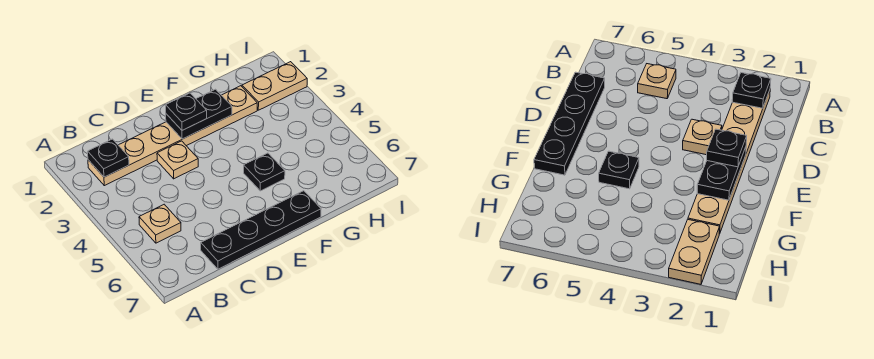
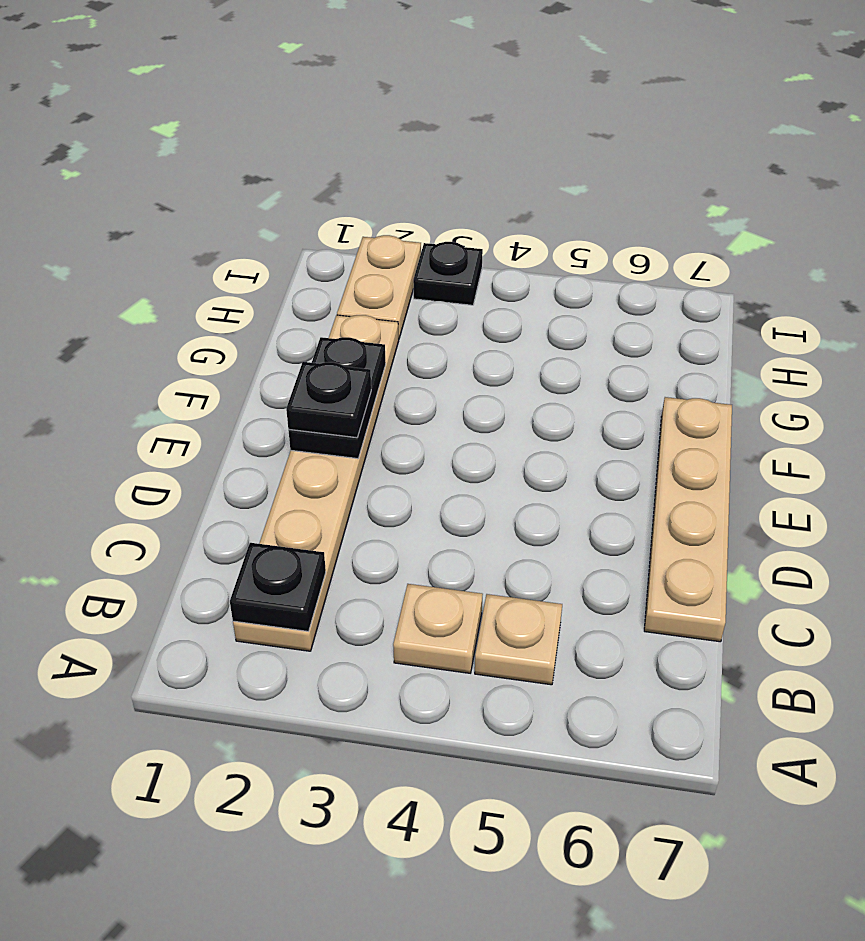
black plate C7:F7 level 1 -> tan plate C7:F7 level 1
tan plate D3 level 1 -> tan plate B4 level 1
black plate F5 level 1 -> black plate I3 level 1

